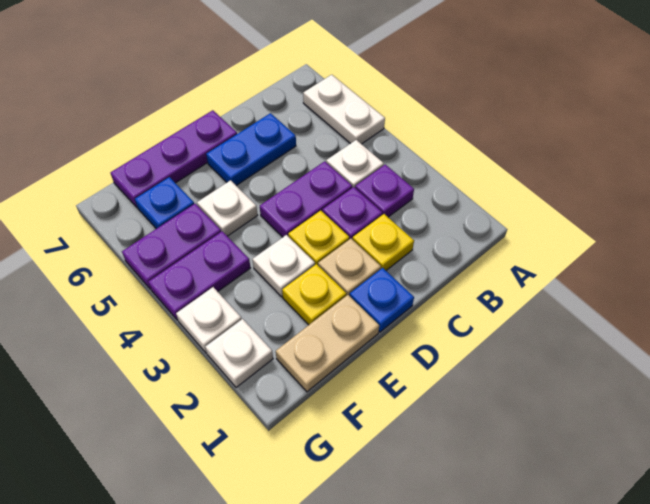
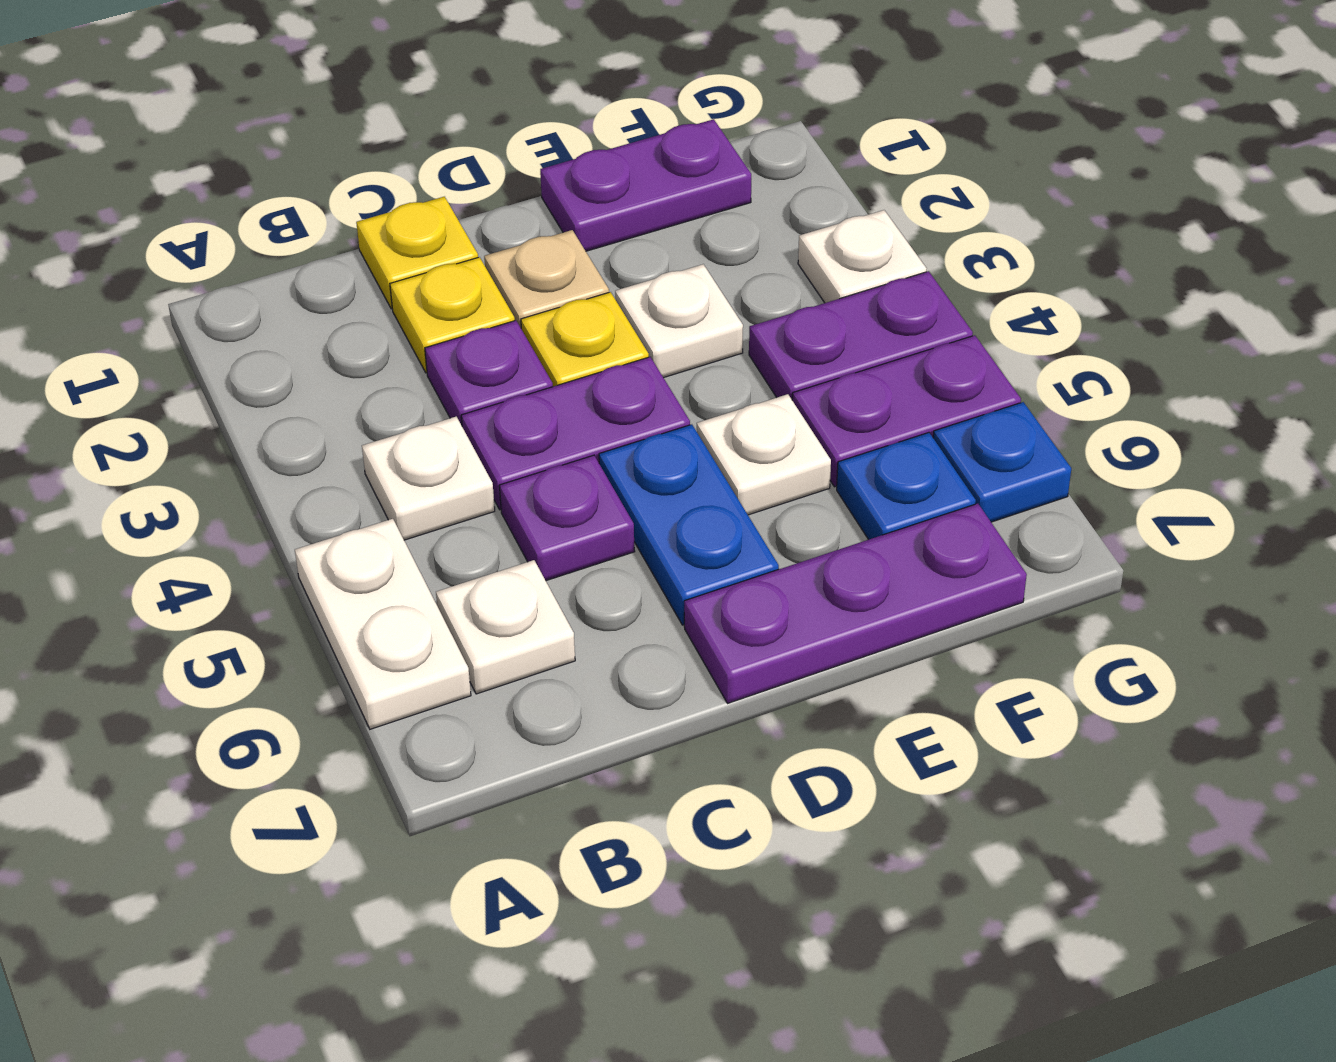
purple plate B3 level 1 -> purple plate C5 level 1
blue plate C6:D6 level 1 -> blue plate D5:D6 level 1
blue plate D1 level 1 -> blue plate G6 level 1
tan plate E1:F1 level 1 -> purple plate E1:F1 level 1
yellow plate E2 level 1 -> yellow plate C1 level 1
white plate G2 level 1 -> white plate B6 level 1

